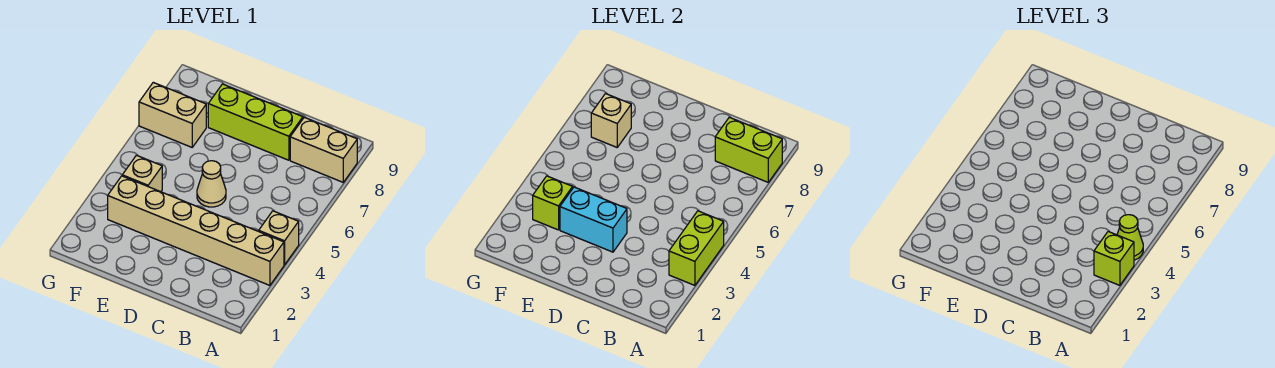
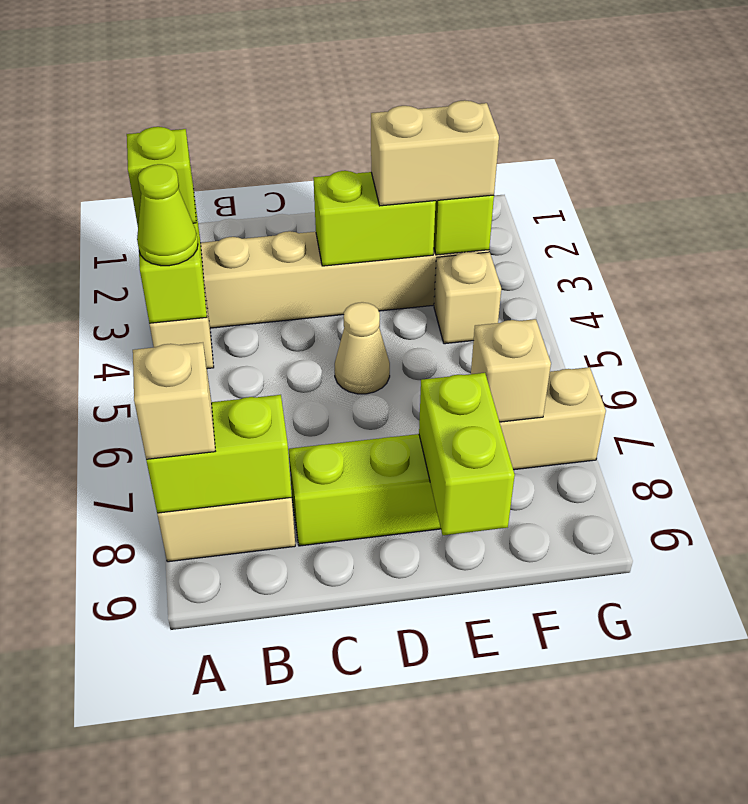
none -> tan brick A8 level 3
cyan brick D3:E3 level 2 -> lime brick D3:E3 level 2
none -> tan brick E3:F3 level 3
none -> lime brick E8:E9 level 2

